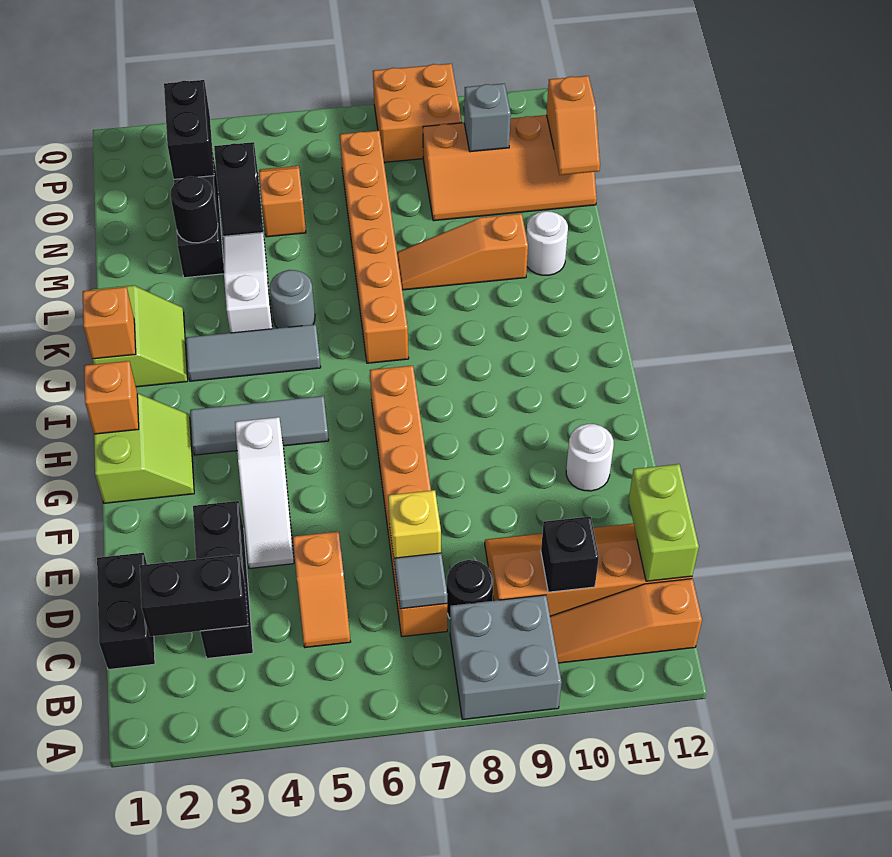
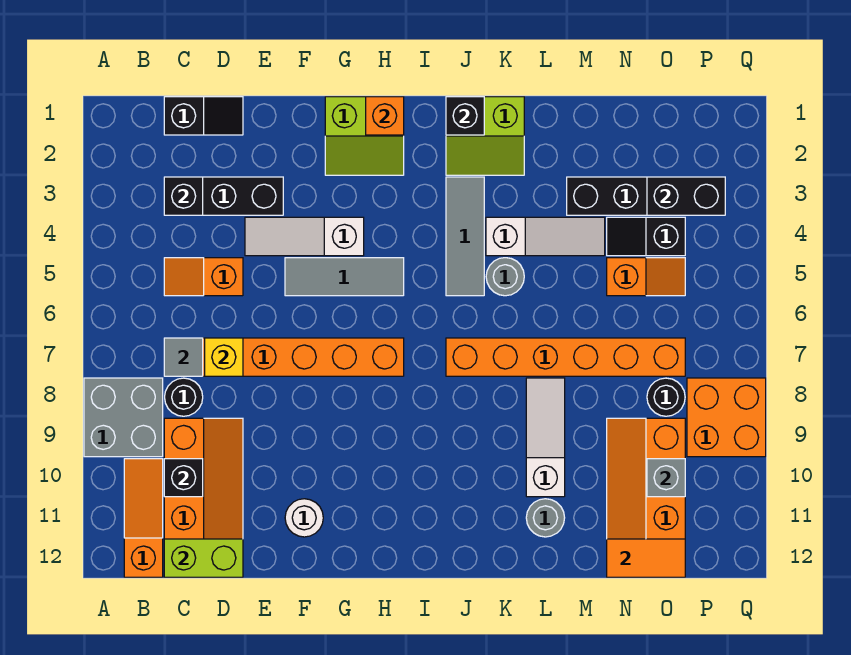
black brick C1:D1 level 1 -> black slope C1:D1 level 1 top C
black brick C2:C3 level 2 -> black brick C3 level 2
grey tile H3:H5 level 1 -> grey tile F5:H5 level 1
orange brick J1 level 2 -> black brick J1 level 2
orange slope L8:L10 level 1 top 10 -> white slope L8:L10 level 1 top 10
white round brick L11 level 1 -> grey round brick L11 level 1
black round brick M3 level 2 -> black round brick O8 level 1
orange slope N12:O12 level 2 top O -> orange tile N12:O12 level 2

